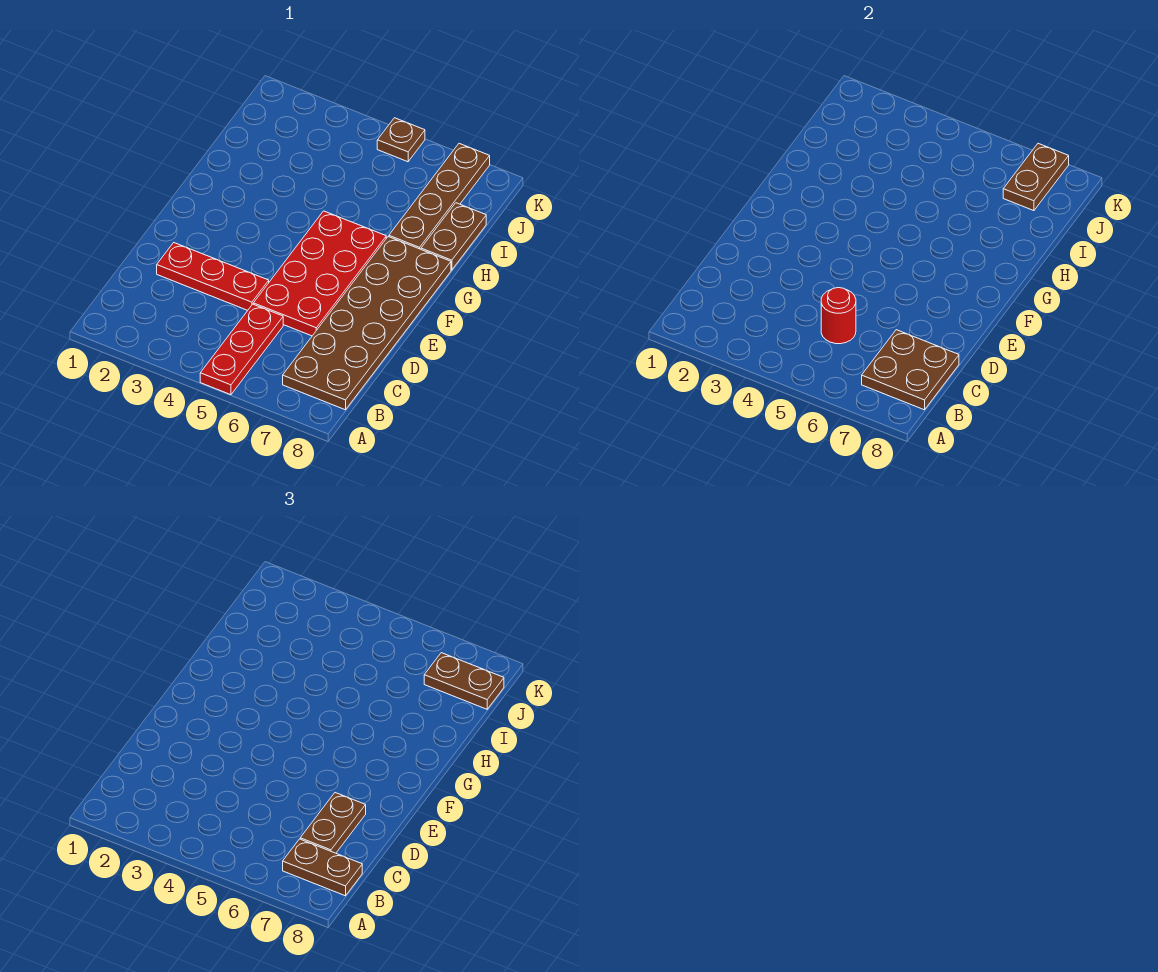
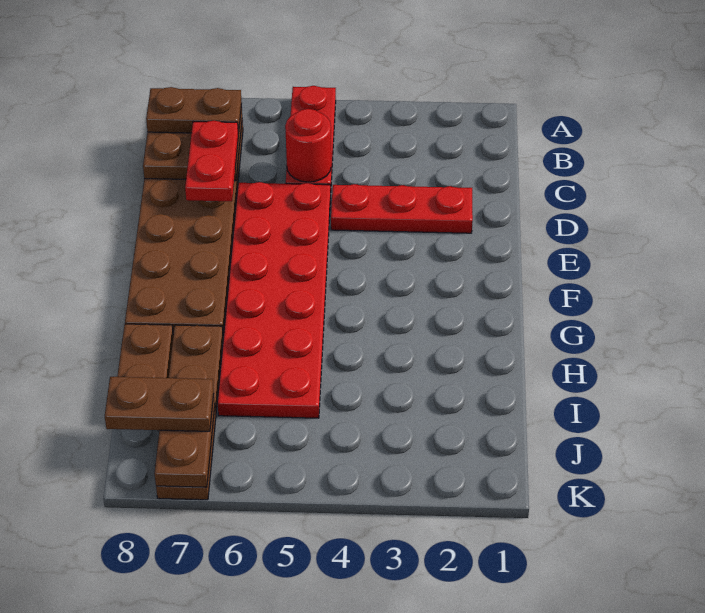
brown plate C7:D7 level 3 -> red plate C7:D7 level 3
red plate D5:G6 level 1 -> red plate D5:I6 level 1
brown plate K5 level 1 -> none

